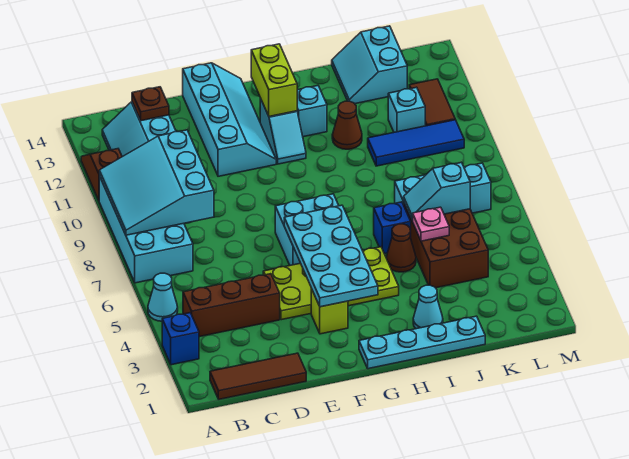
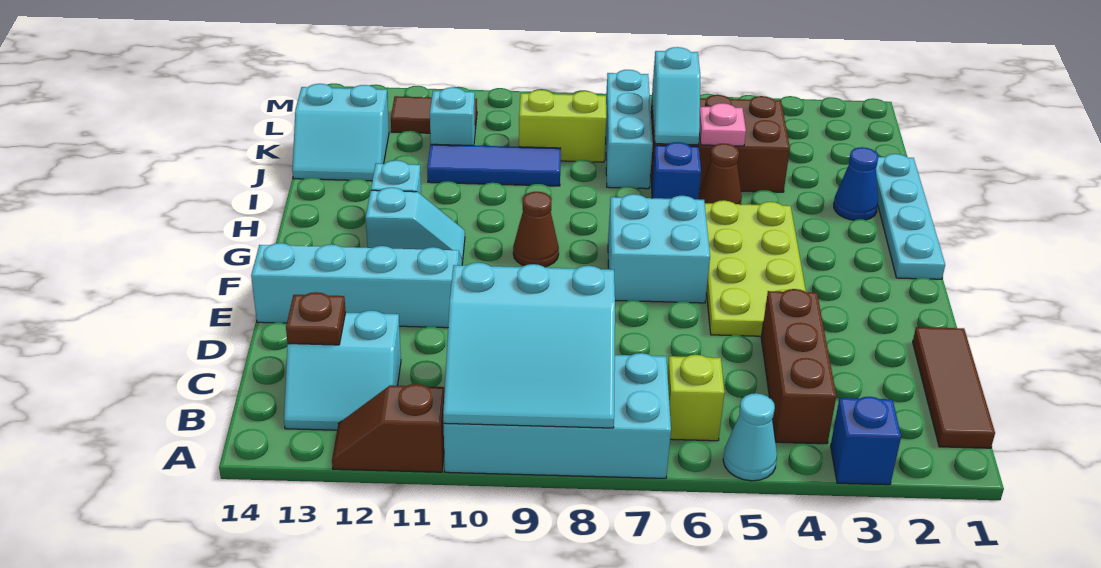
lime brick F3 level 1 -> lime brick B6 level 1
cyan plate F3:G6 level 2 -> none
lime brick G12:G13 level 2 -> lime brick K8:K9 level 1
cyan cone I2 level 1 -> blue cone I2 level 1
brown cone I11 level 1 -> brown cone G9 level 1
blue tile J10:L10 level 1 -> blue tile J9:J11 level 1

